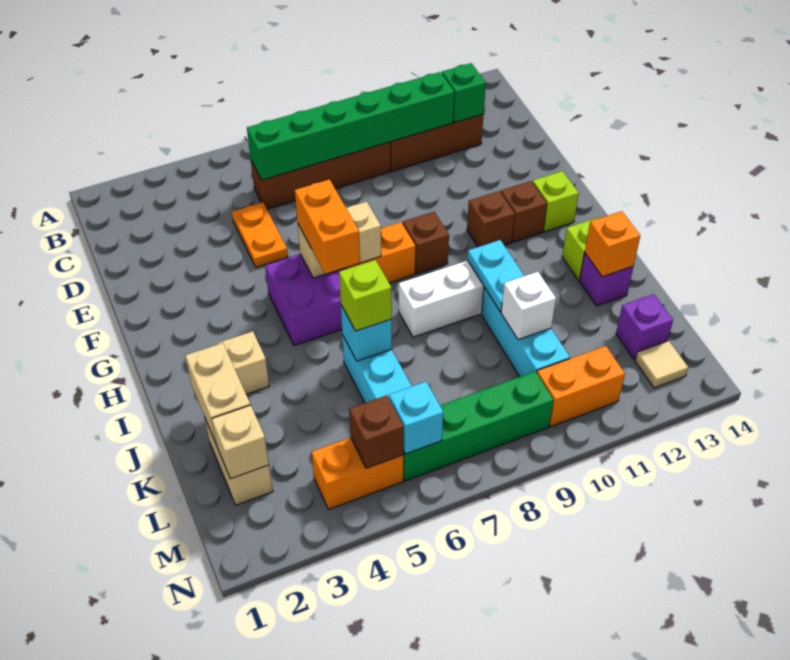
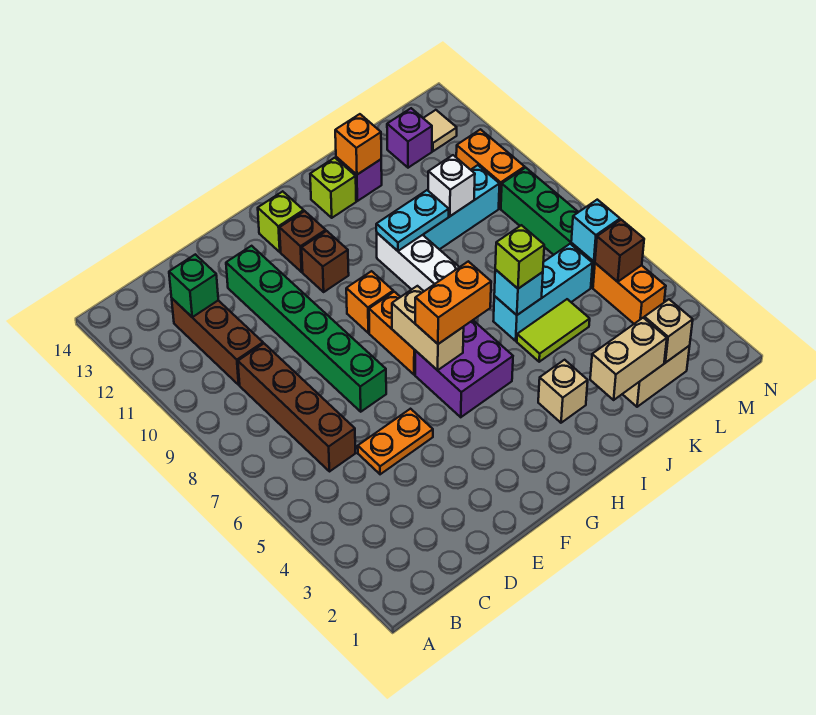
green brick C6:C11 level 2 -> green brick E7:E12 level 1
brown brick G9 level 1 -> orange brick G9 level 1
none -> lime tile J5:K5 level 1

